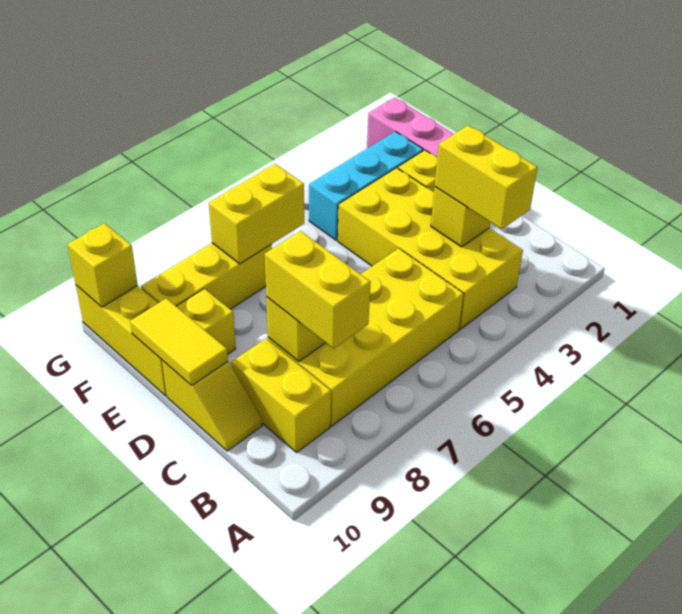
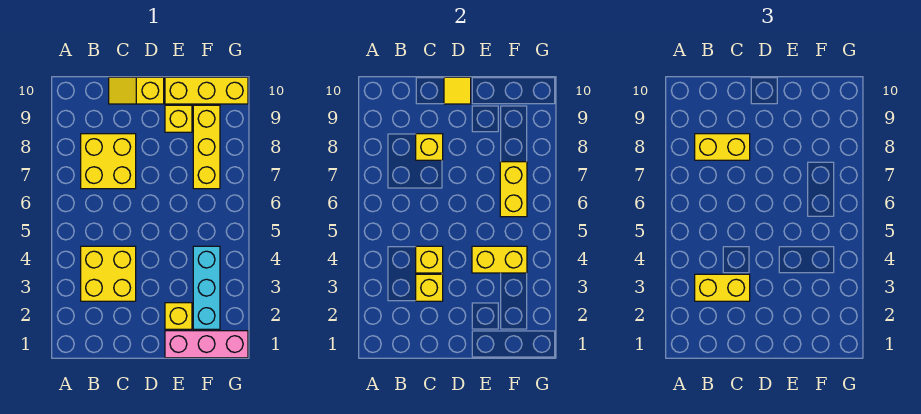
yellow brick B3:E4 level 1 -> yellow brick B3:C4 level 1
yellow brick B5:C8 level 1 -> yellow brick B7:C8 level 1
yellow brick B9:C9 level 1 -> yellow brick E4:F4 level 2
yellow tile D10:E10 level 2 -> yellow tile D10 level 2
yellow brick G10 level 2 -> yellow brick C4 level 2

